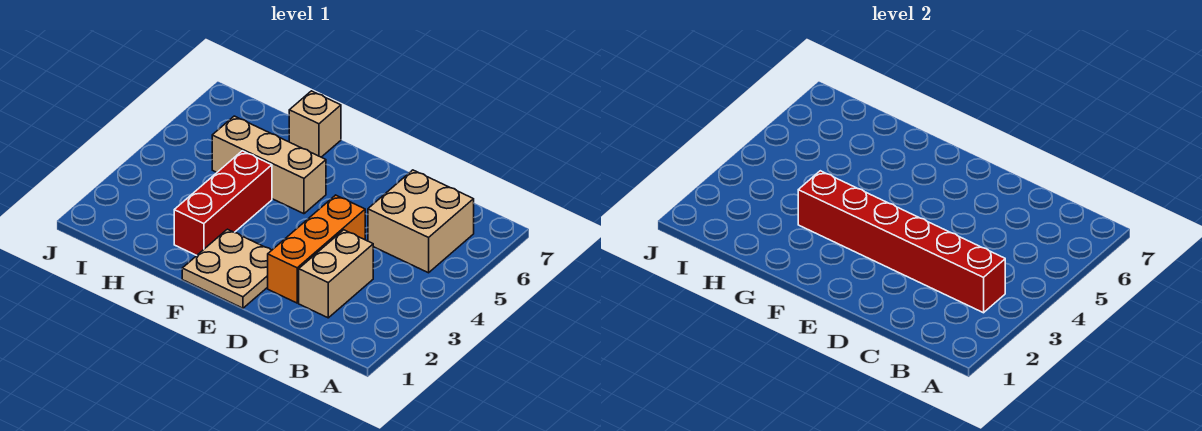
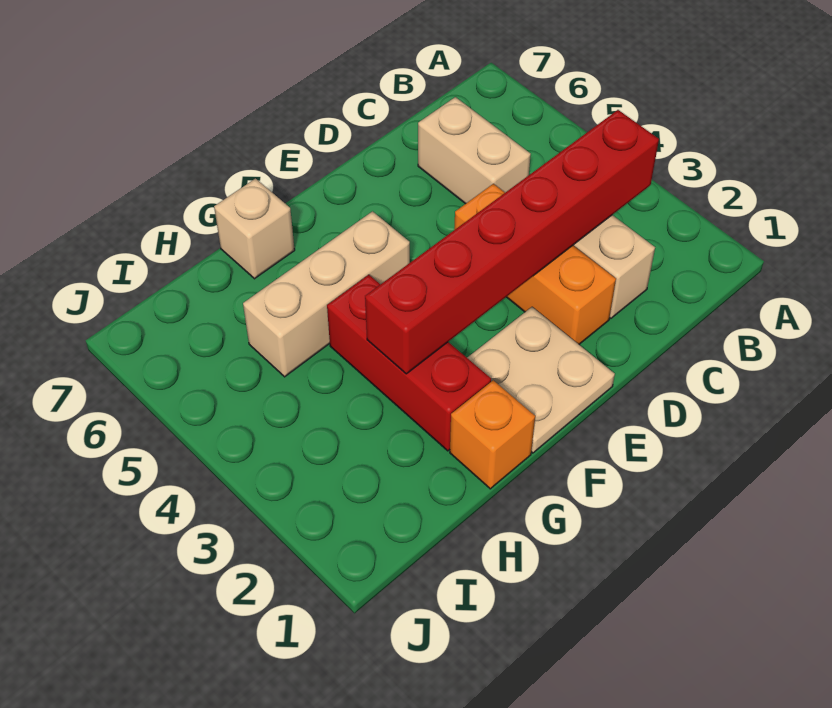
tan brick B5:C6 level 1 -> tan brick C5:C6 level 1
none -> orange brick G1 level 1

